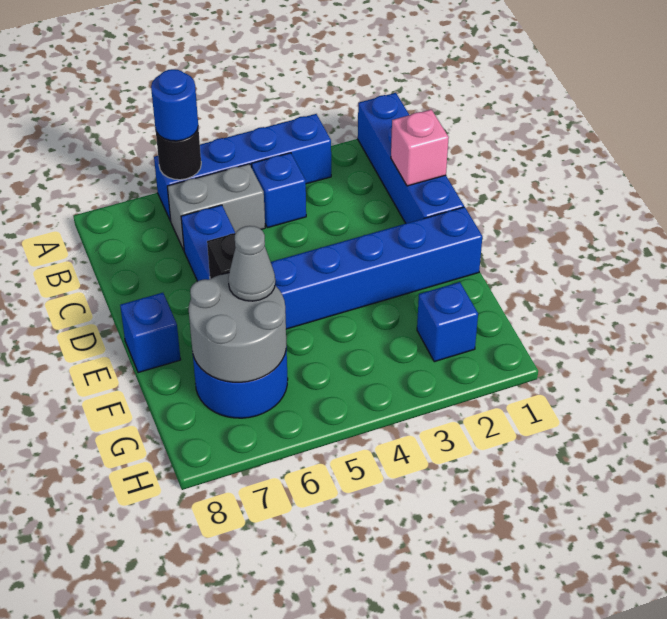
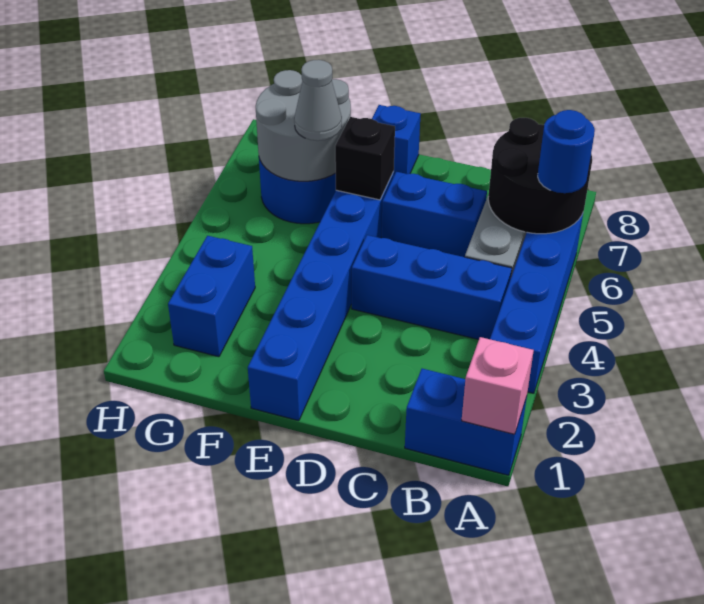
blue brick A1:D1 level 1 -> blue brick A1:B1 level 1
black round brick A6 level 2 -> black round brick A6:B7 level 2
blue brick B4 level 1 -> blue brick B4:D4 level 1
pink brick C1 level 2 -> pink brick A1 level 2
blue brick G2 level 1 -> blue brick G2:G3 level 1

